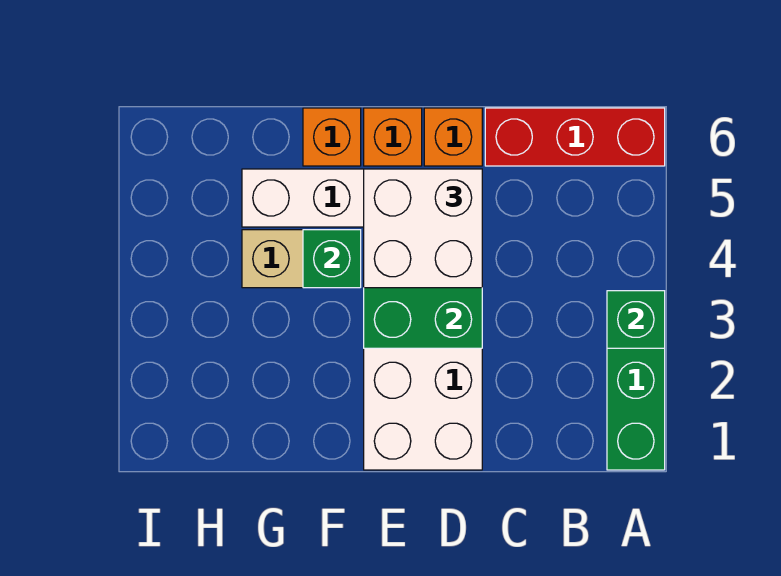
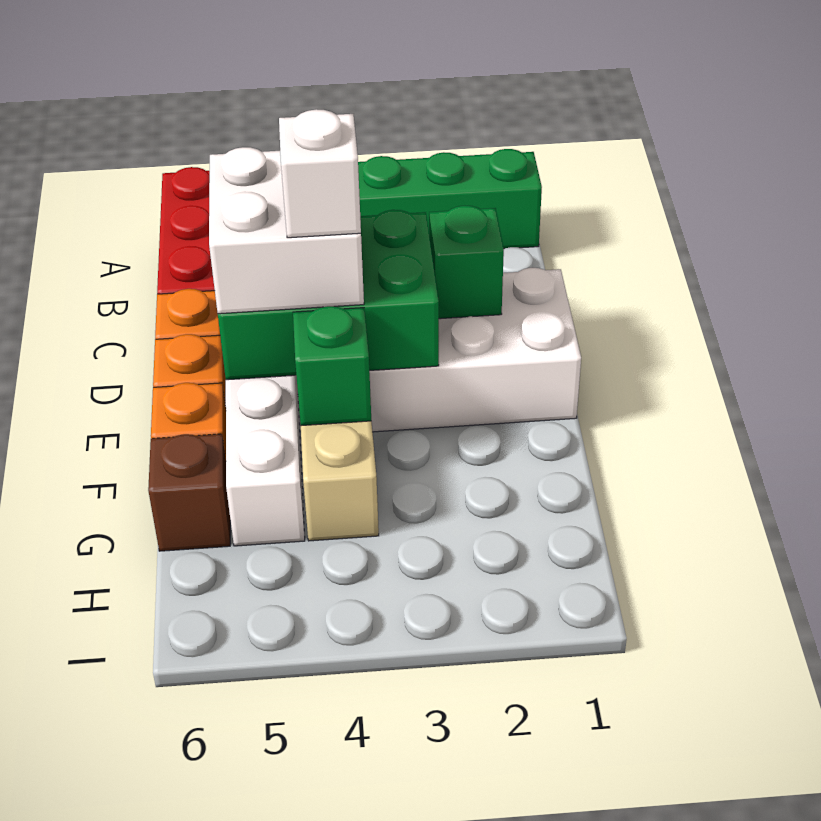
green brick A3 level 2 -> green brick D2 level 2
none -> white brick E4 level 4
none -> brown brick G6 level 1

